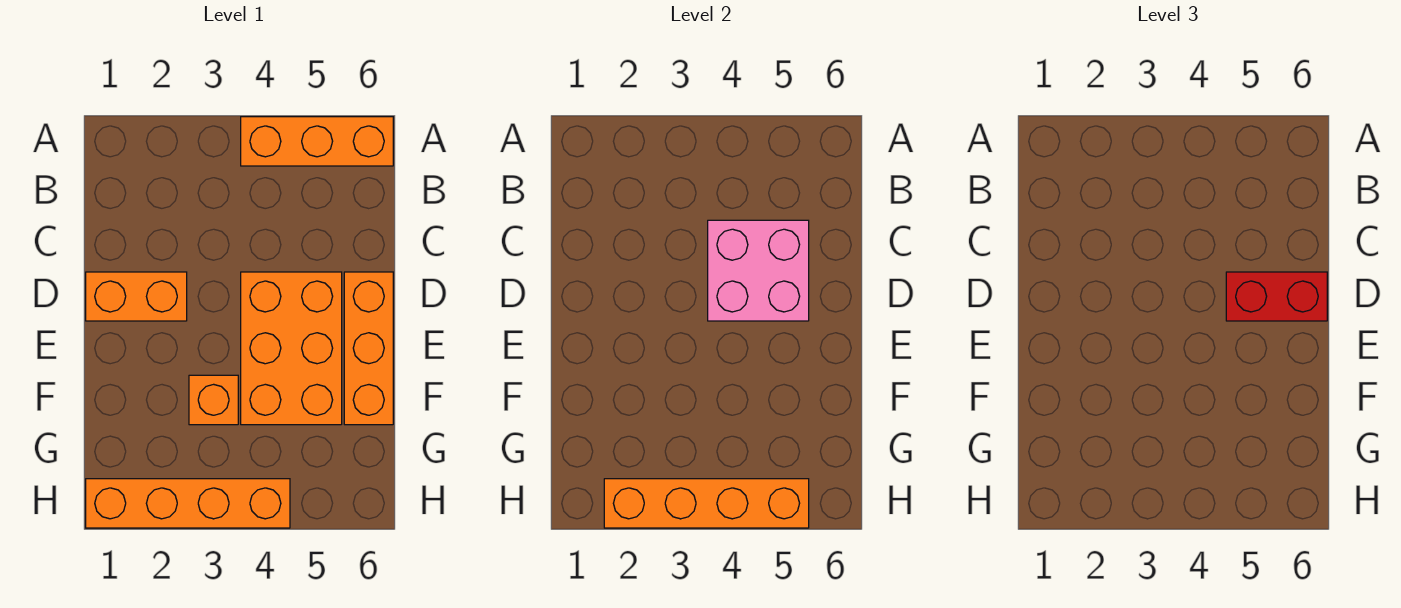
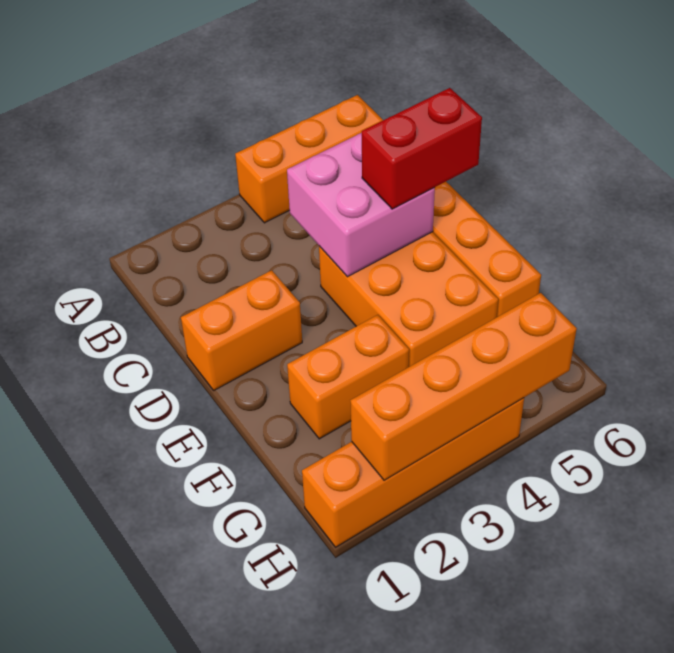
orange brick F3 level 1 -> orange brick F2:F3 level 1

